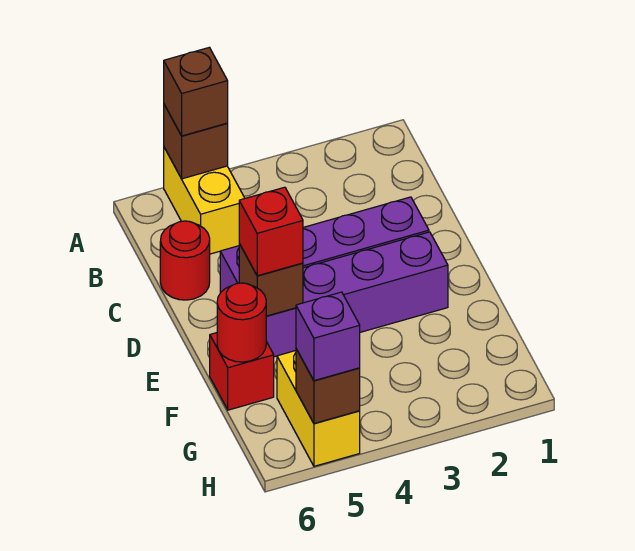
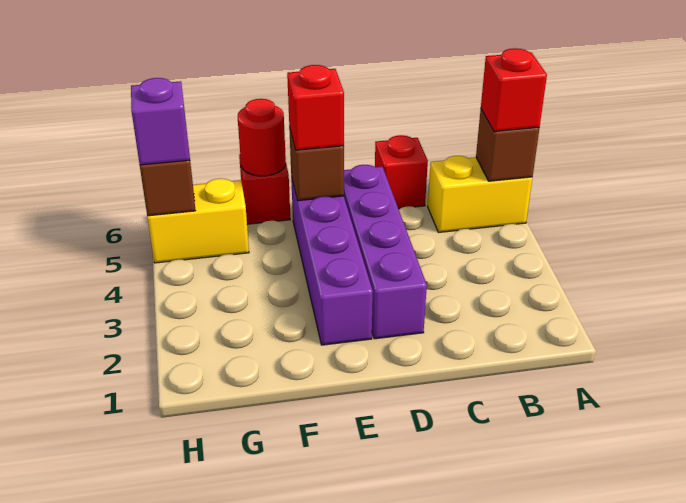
brown brick A5 level 3 -> red brick A5 level 3
red round brick C6 level 1 -> red brick C6 level 1

